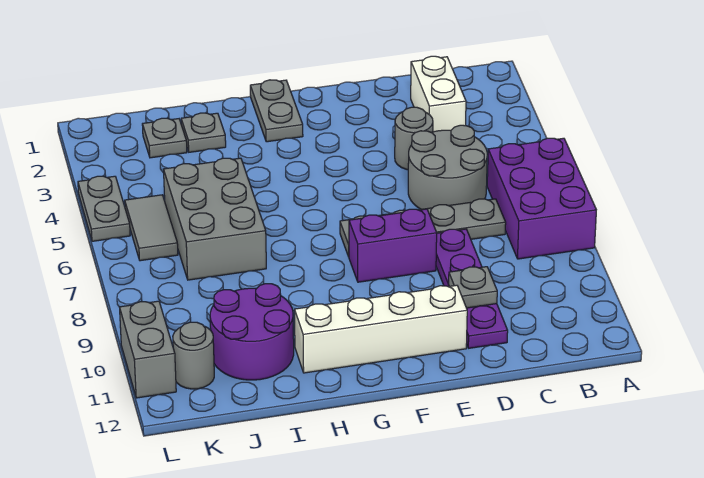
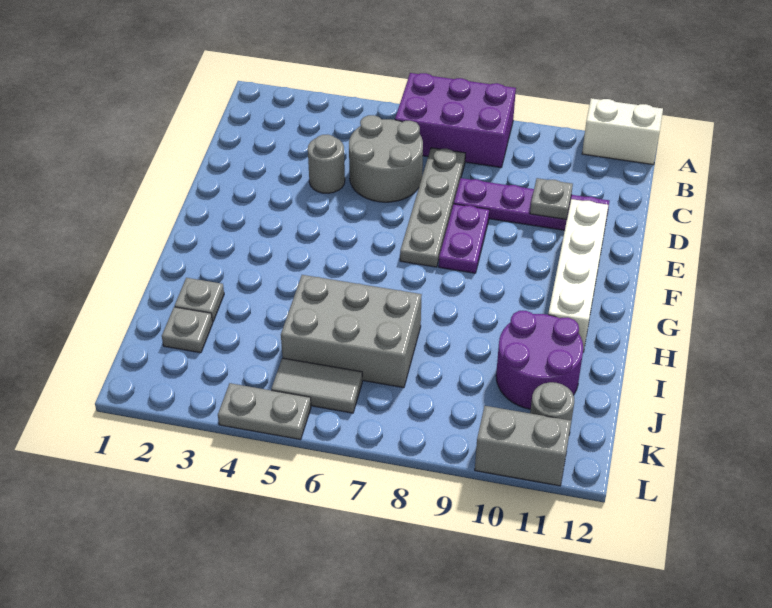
white brick C2:C3 level 1 -> white brick A11:A12 level 1
purple brick E8:F8 level 1 -> purple plate E8:F8 level 1
grey plate G1:G2 level 1 -> none

